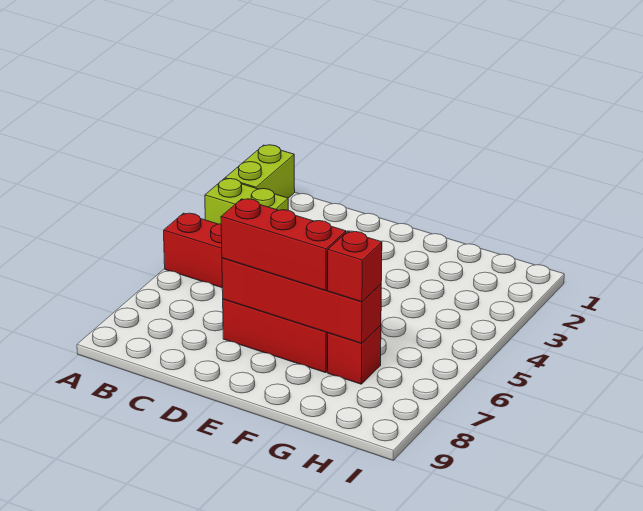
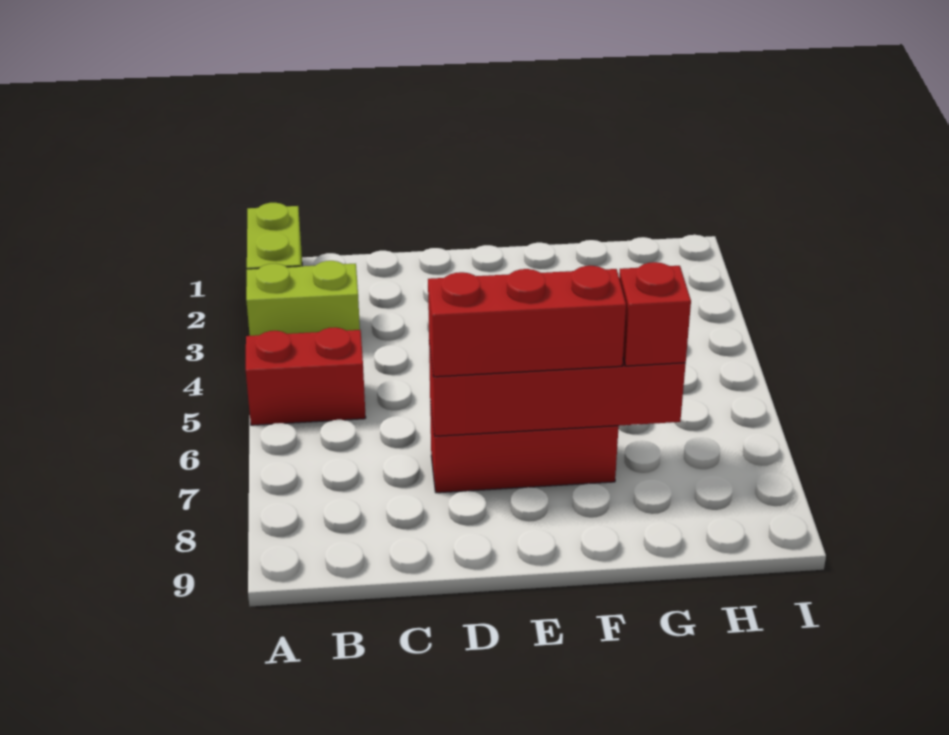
red brick G7 level 1 -> none

